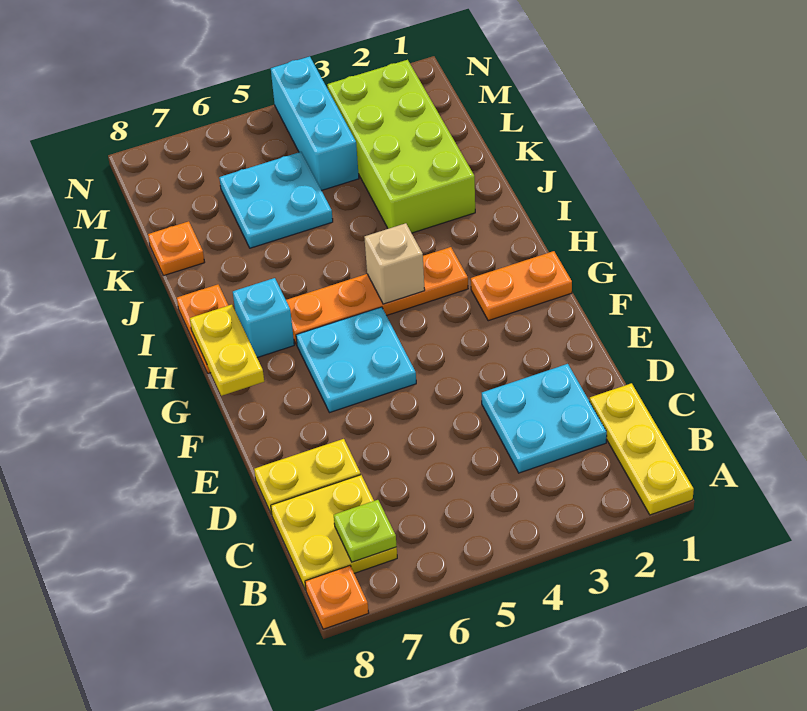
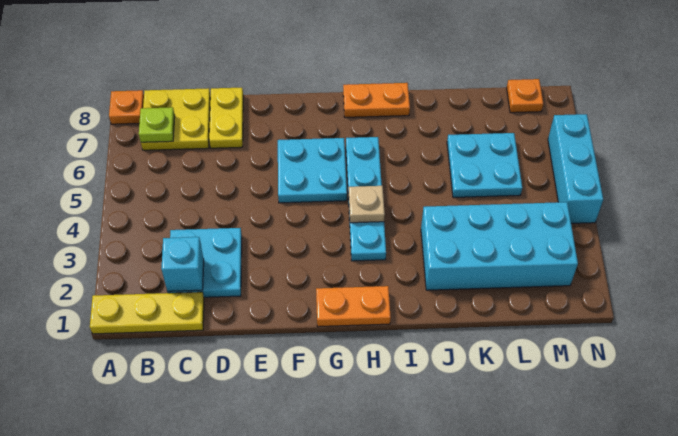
orange plate G1:G2 level 1 -> orange plate G1:H1 level 1
yellow plate G8:H8 level 2 -> none
orange plate H3:H6 level 1 -> cyan plate H3:H6 level 1
tan brick H4 level 2 -> tan plate H4 level 2
cyan brick H7 level 1 -> cyan brick C2 level 2
lime brick J2:M3 level 1 -> cyan brick J2:M3 level 1
orange plate K8 level 1 -> orange plate M8 level 1
cyan brick L4:N4 level 1 -> cyan brick N4:N6 level 1

